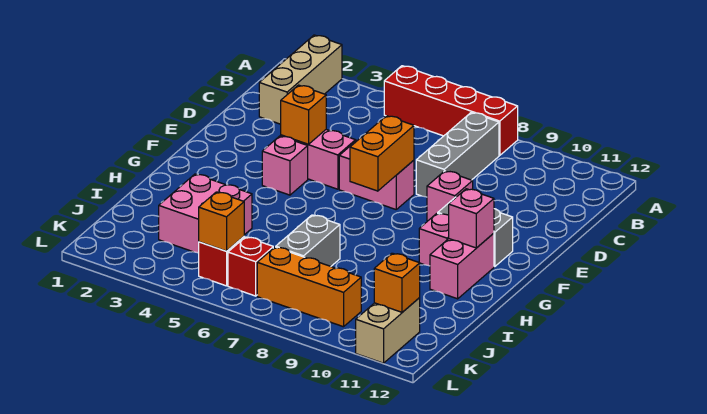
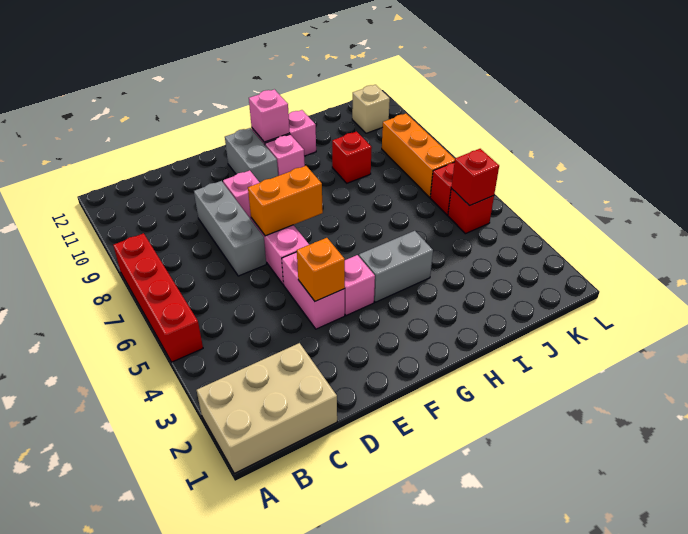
tan brick A2:C2 level 1 -> tan brick A1:C2 level 1
grey brick B8:D8 level 1 -> grey brick D7:D9 level 1
pink brick I3:J4 level 1 -> none
grey brick I7:J7 level 1 -> grey brick G4:H4 level 1
none -> red brick I9 level 1
orange brick K5 level 2 -> red brick K5 level 2
tan brick K11:L11 level 1 -> tan brick K11 level 1
orange brick K11 level 2 -> none

